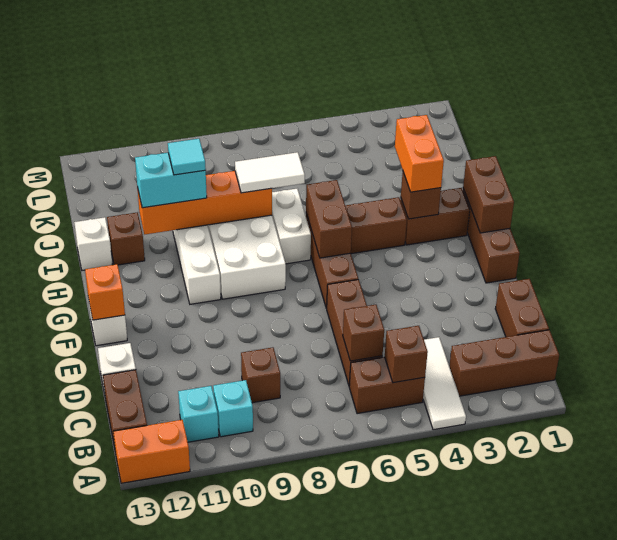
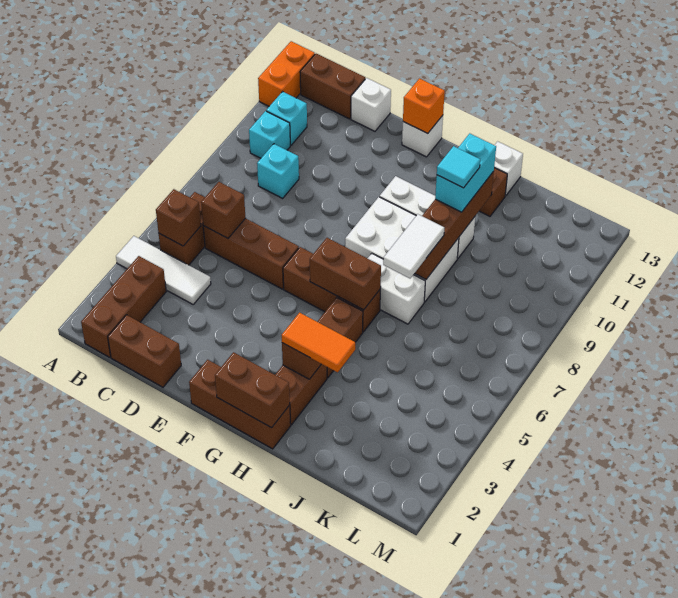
brown brick C9 level 1 -> cyan brick C9 level 1
orange brick H3:I3 level 3 -> orange tile H3:I3 level 3
orange brick I8:I11 level 2 -> brown brick I8:I11 level 2

